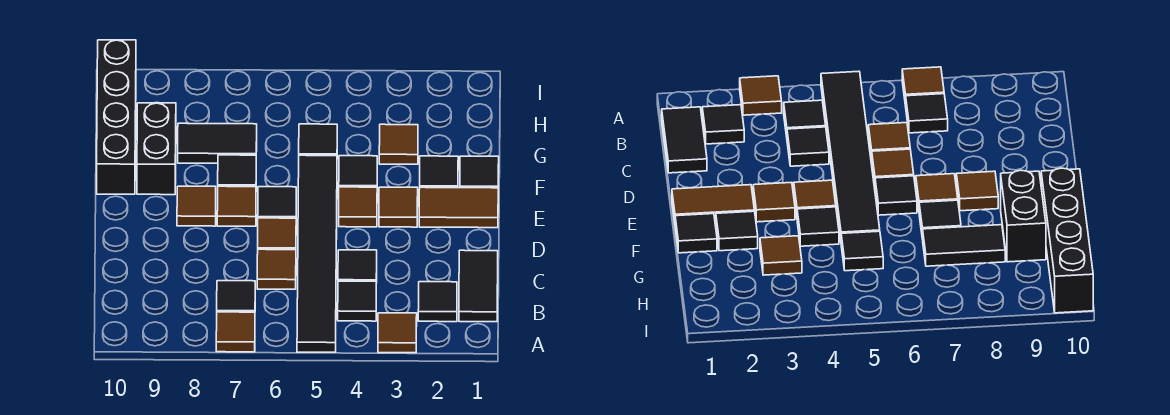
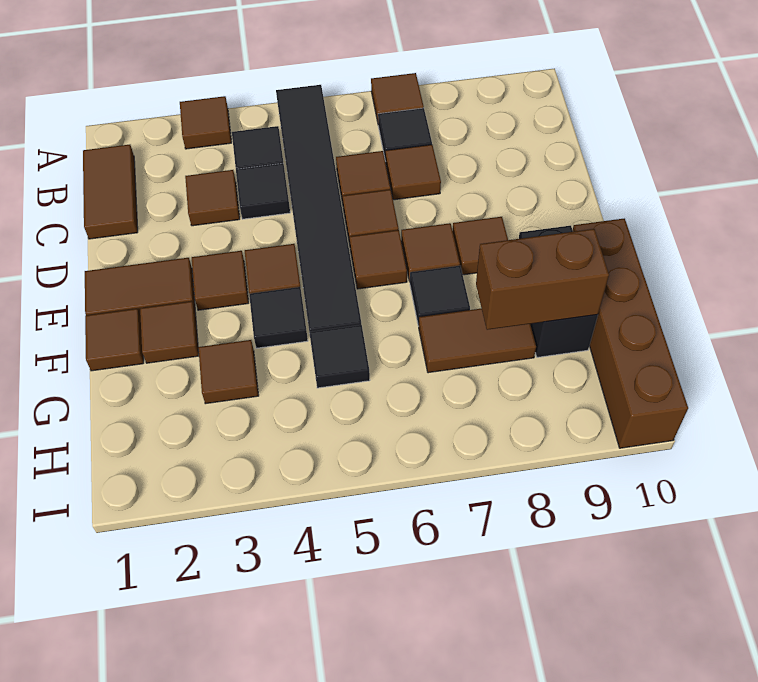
black tile B1:C1 level 1 -> brown tile B1:C1 level 1
black tile B2 level 1 -> none
none -> brown tile C3 level 1
none -> brown tile C7 level 1
black tile E6 level 1 -> brown tile E6 level 1
black tile F1 level 1 -> brown tile F1 level 1
black tile F2 level 1 -> brown tile F2 level 1
black brick F10:I10 level 1 -> brown brick F10:I10 level 1
black tile G7:G8 level 1 -> brown tile G7:G8 level 1
none -> brown brick G8:G9 level 2

